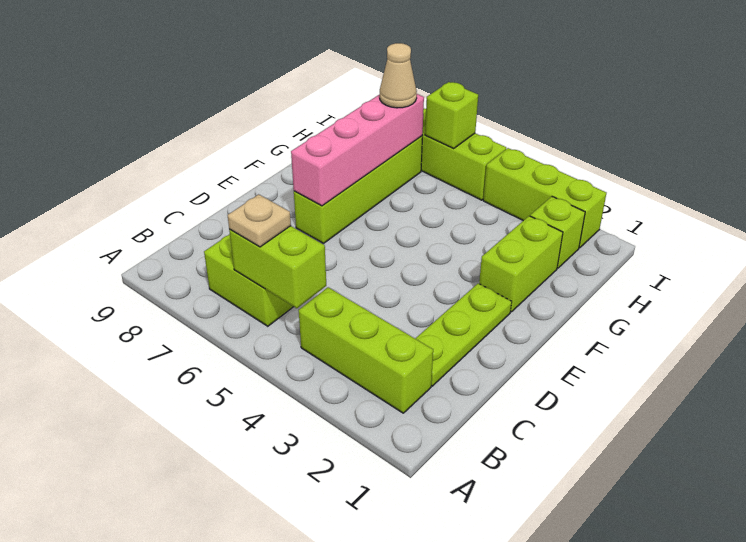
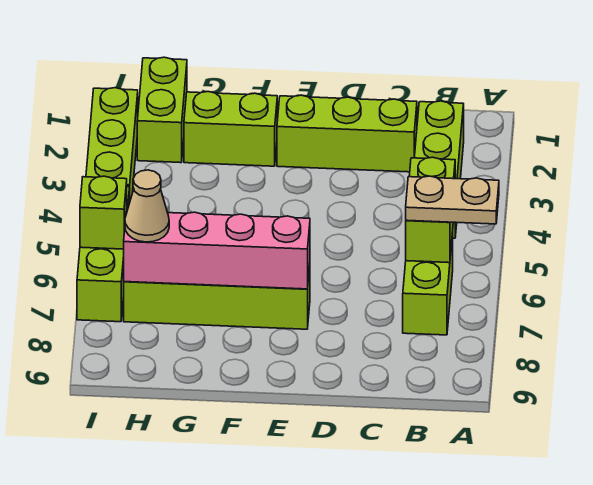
tan plate B6 level 3 -> tan plate A6:B6 level 3
lime plate C2:E2 level 1 -> lime brick C2:E2 level 1
lime brick H2 level 1 -> lime brick H1:H2 level 1

